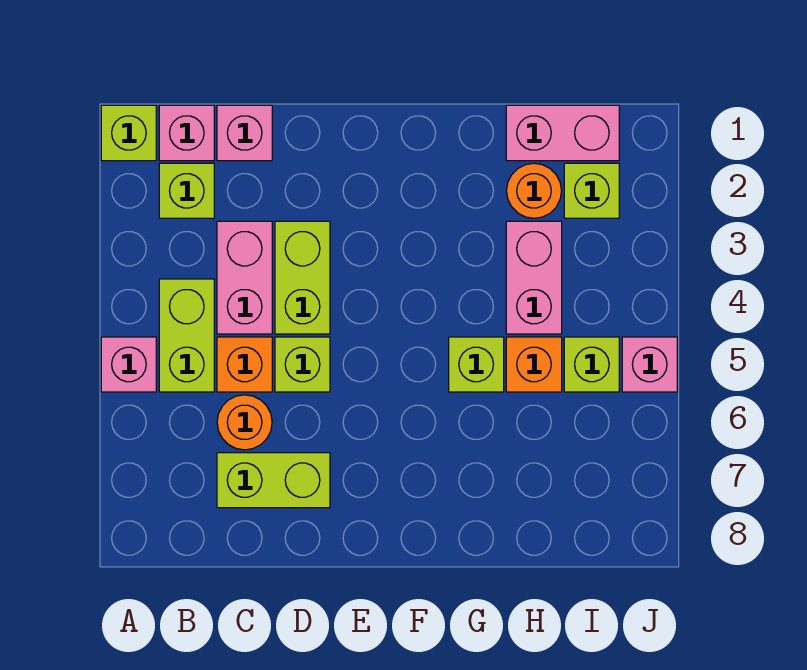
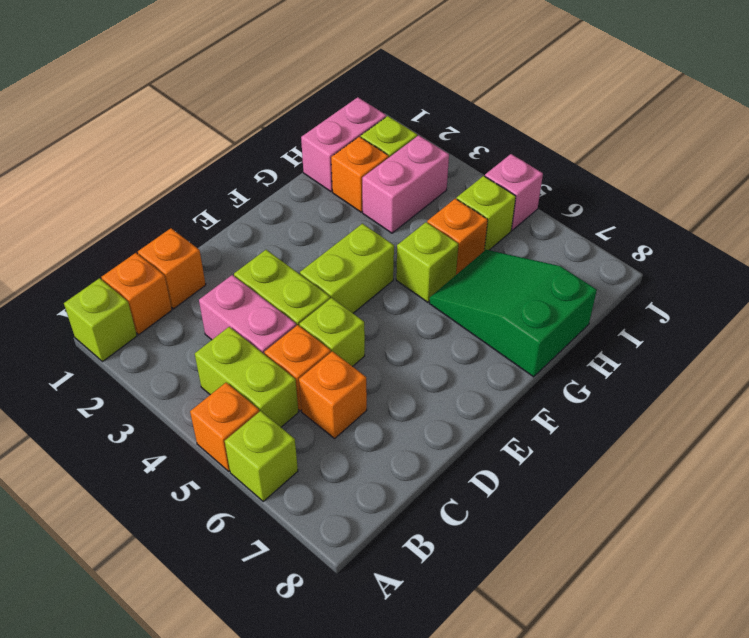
pink brick A5 level 1 -> orange brick A5 level 1
pink brick B1 level 1 -> orange brick B1 level 1
lime brick B2 level 1 -> lime brick A6 level 1
pink brick C1 level 1 -> orange brick C1 level 1
orange round brick C6 level 1 -> orange brick C6 level 1
lime brick C7:D7 level 1 -> lime brick E4:F4 level 1
none -> green slope G6:H8 level 1 top 8
orange round brick H2 level 1 -> orange brick H2 level 1
pink brick H3:H4 level 1 -> pink brick H3:I3 level 1

